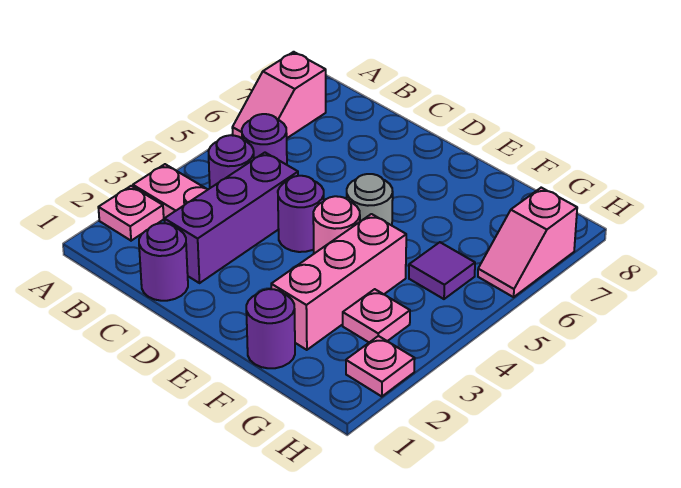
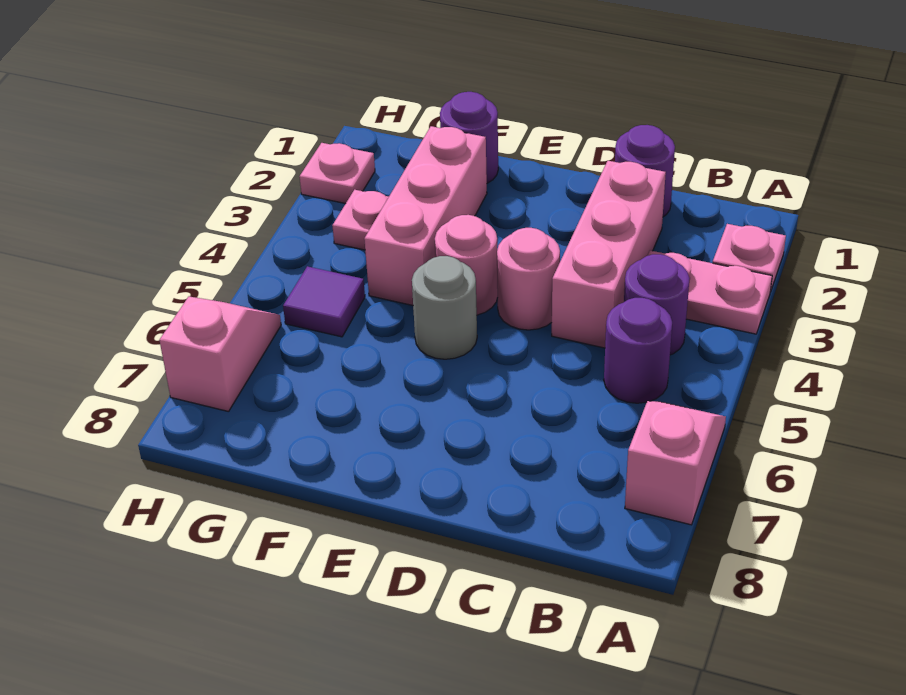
purple brick C2:C4 level 1 -> pink brick C2:C4 level 1
purple round brick D4 level 1 -> pink round brick D4 level 1

